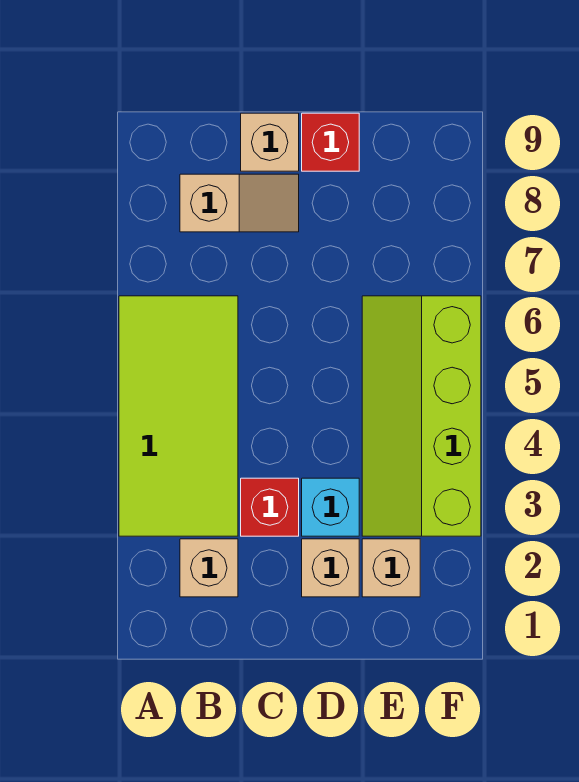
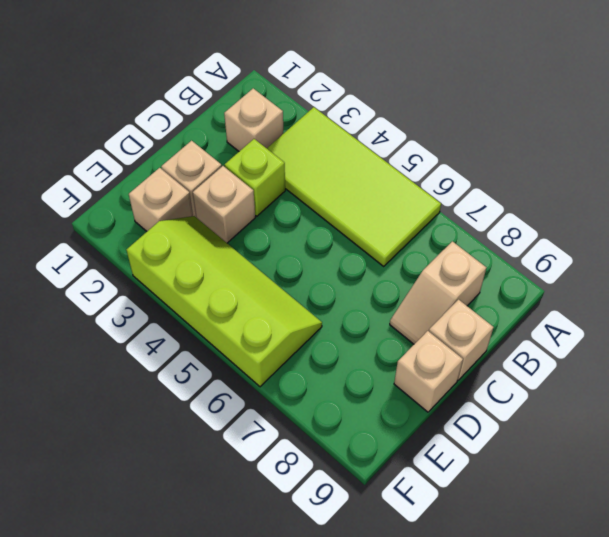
red brick C3 level 1 -> lime brick C3 level 1
cyan brick D3 level 1 -> tan brick D3 level 1
red brick D9 level 1 -> tan brick D9 level 1

